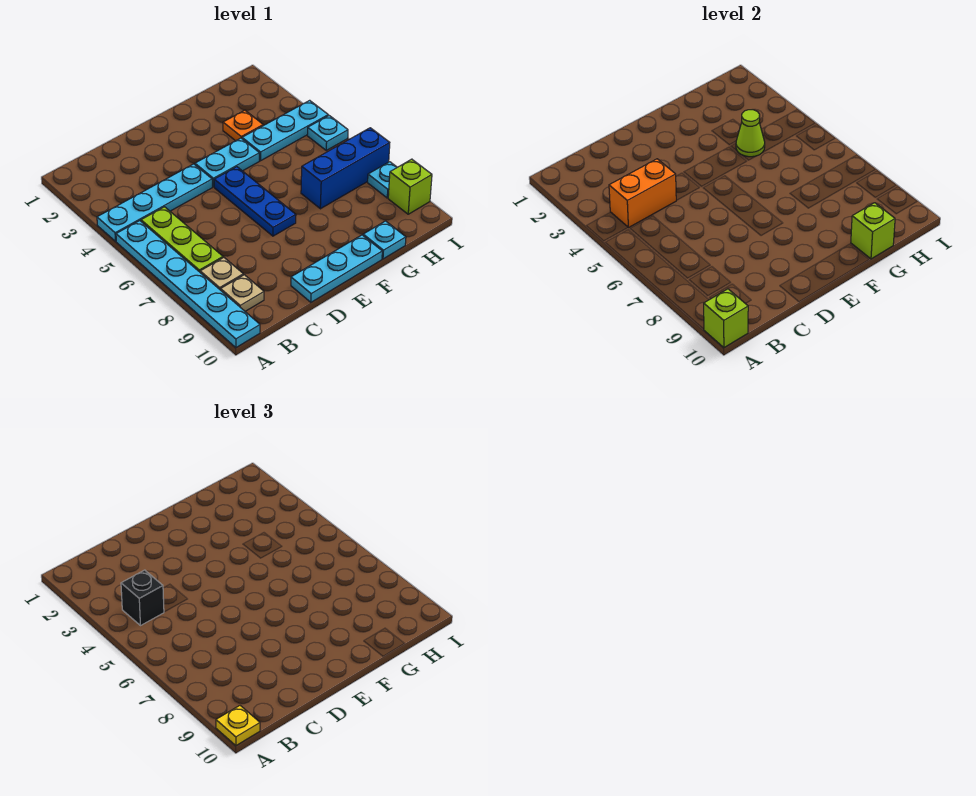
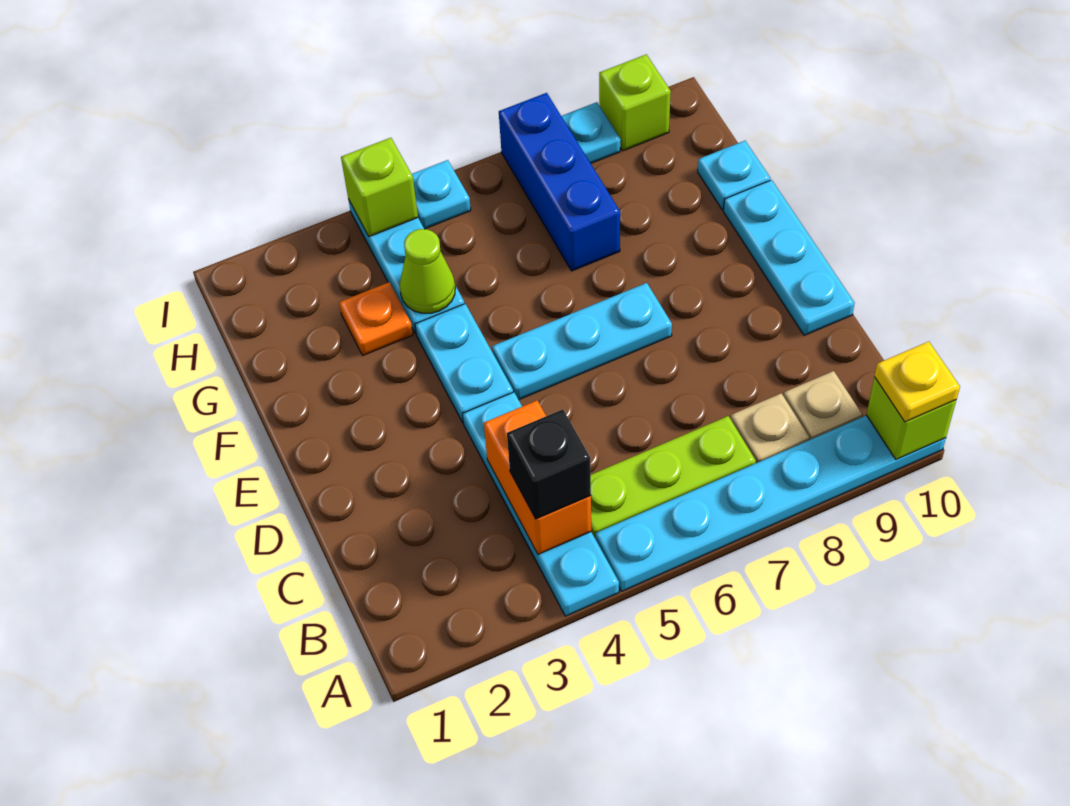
blue plate E5:E7 level 1 -> cyan plate E5:E7 level 1
lime brick G10 level 2 -> lime brick I4 level 2

